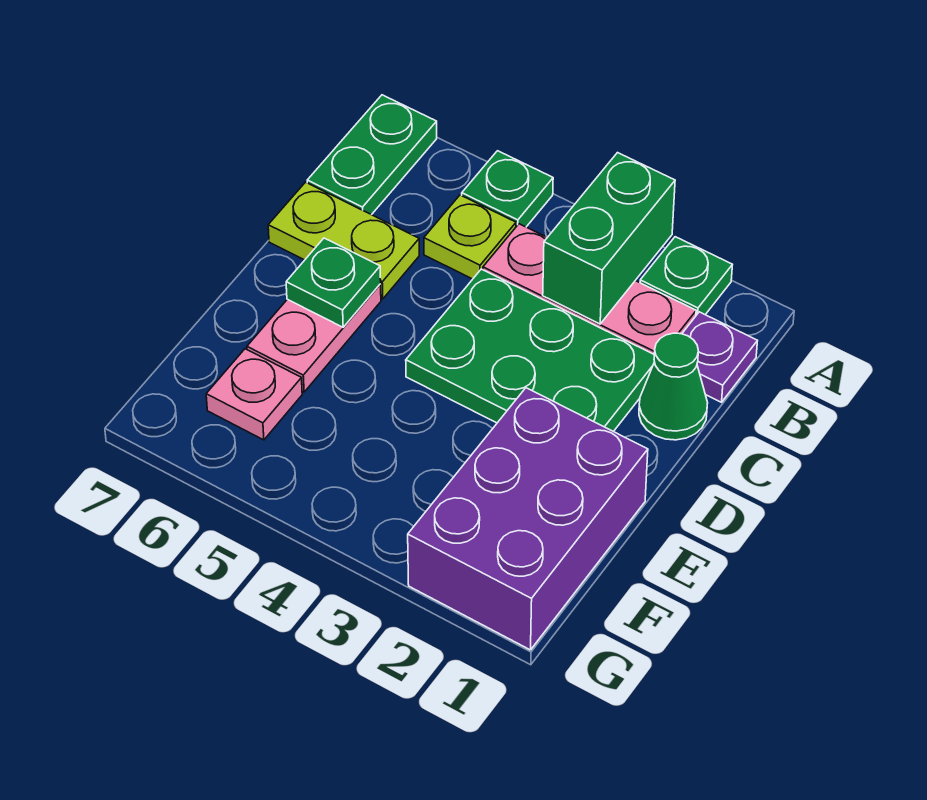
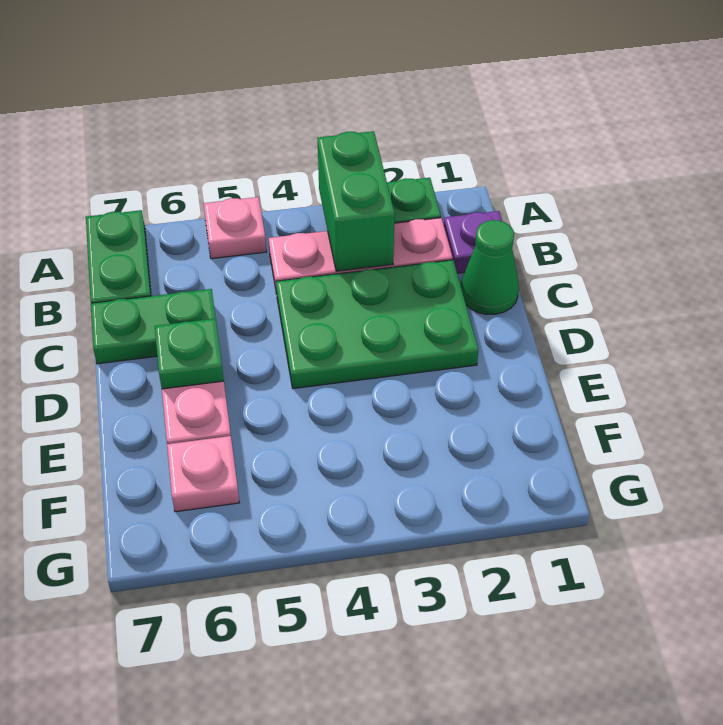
green plate A5 level 1 -> pink plate A5 level 1
lime plate B5 level 1 -> none
lime plate C6:C7 level 1 -> green plate C6:C7 level 1
purple brick E1:G2 level 1 -> none

